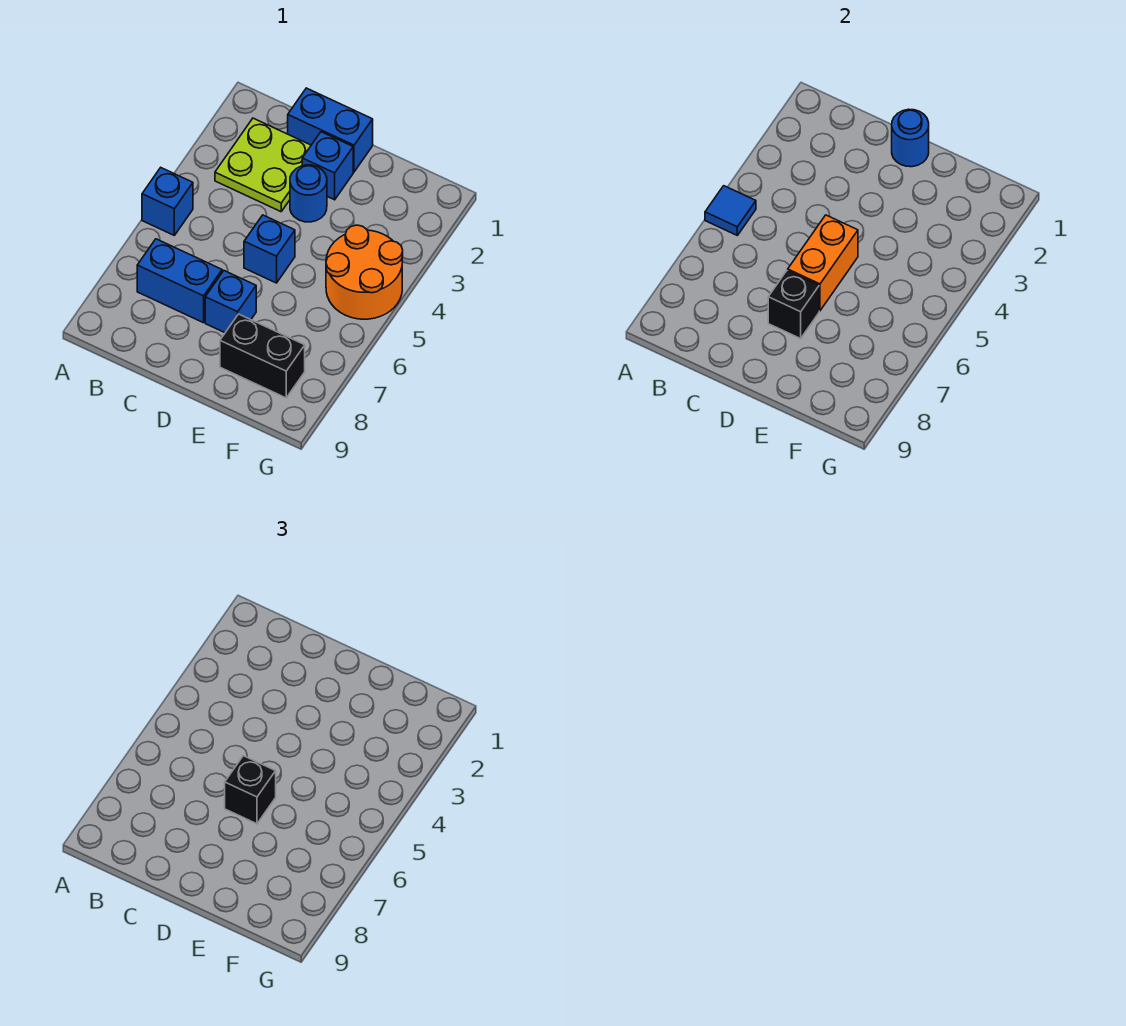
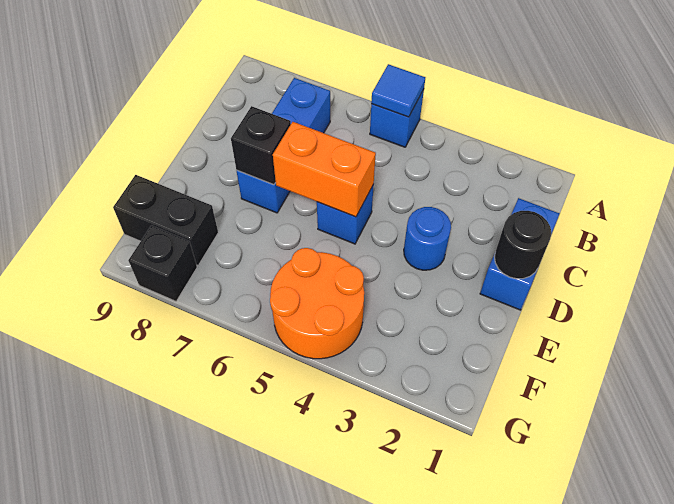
lime plate B2:C3 level 1 -> none
blue round brick D1 level 2 -> black round brick D1 level 2
blue brick D2 level 1 -> none
black brick D6 level 3 -> black brick G8 level 1
black brick E8:F8 level 1 -> black brick F8:F9 level 1

